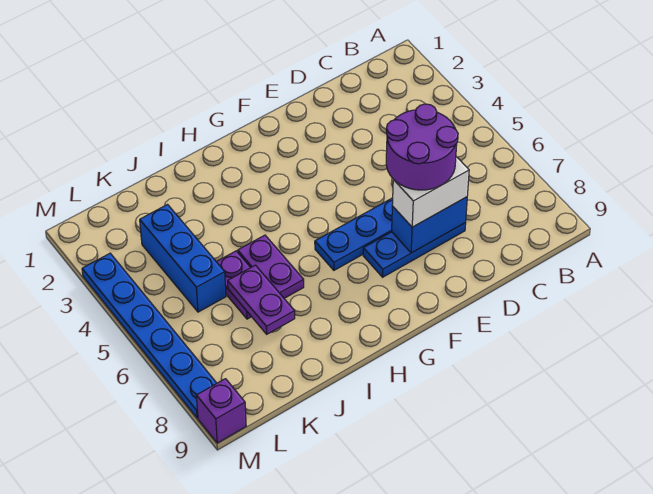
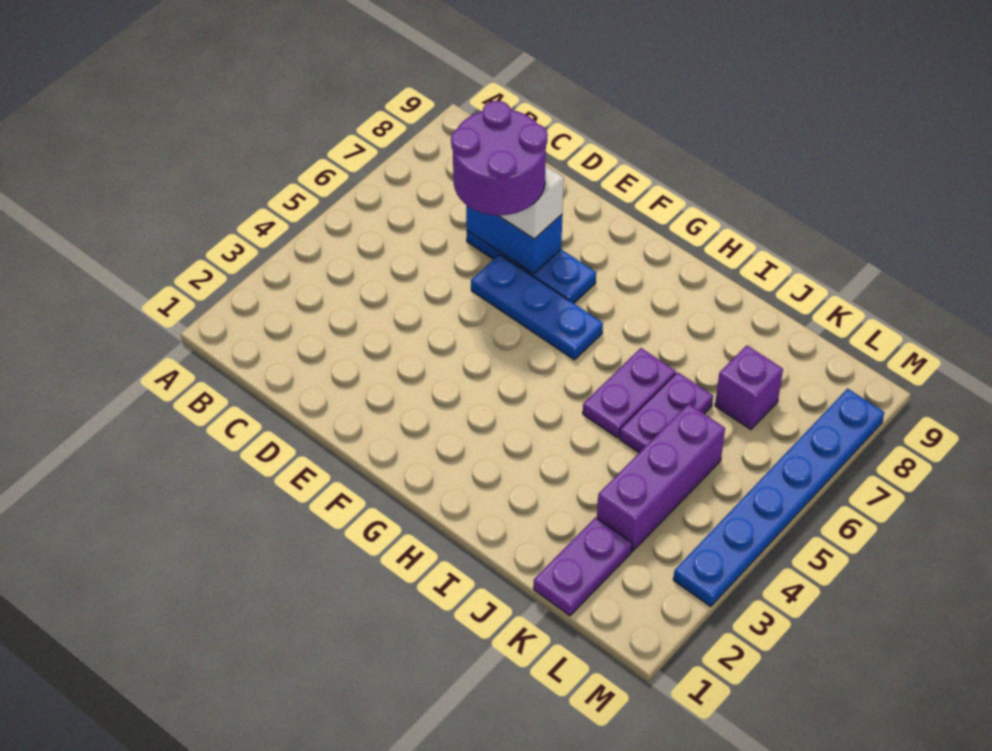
purple plate J6:J7 level 2 -> purple plate K1:K2 level 1
blue brick K3:K5 level 1 -> purple brick K3:K5 level 1
purple brick M9 level 1 -> purple brick K7 level 1

